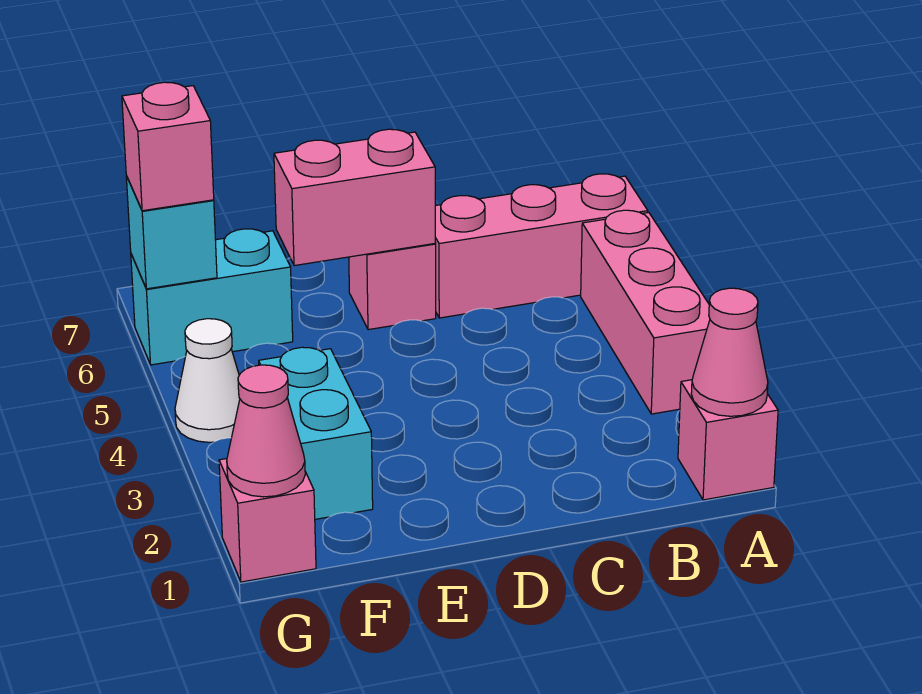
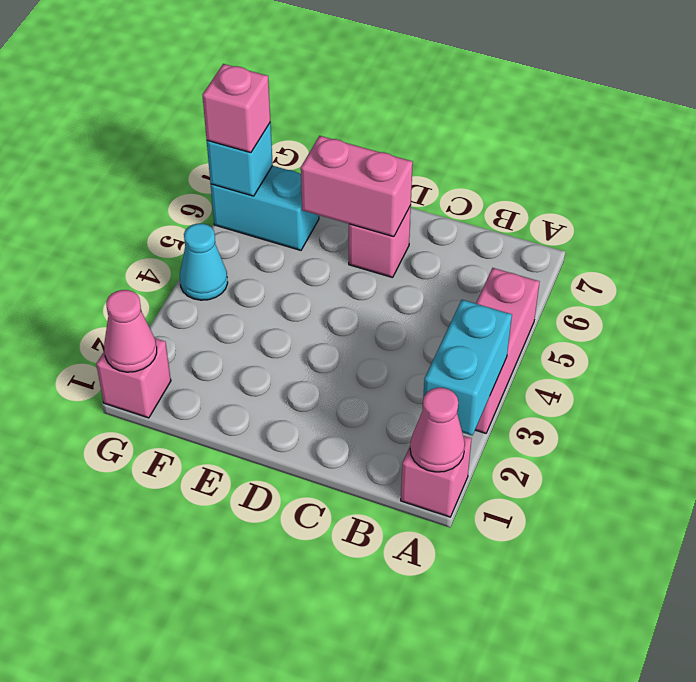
pink brick A6:C6 level 1 -> none
cyan brick F2:F3 level 1 -> cyan brick A2:A3 level 2
white cone G4 level 1 -> cyan cone G4 level 1

